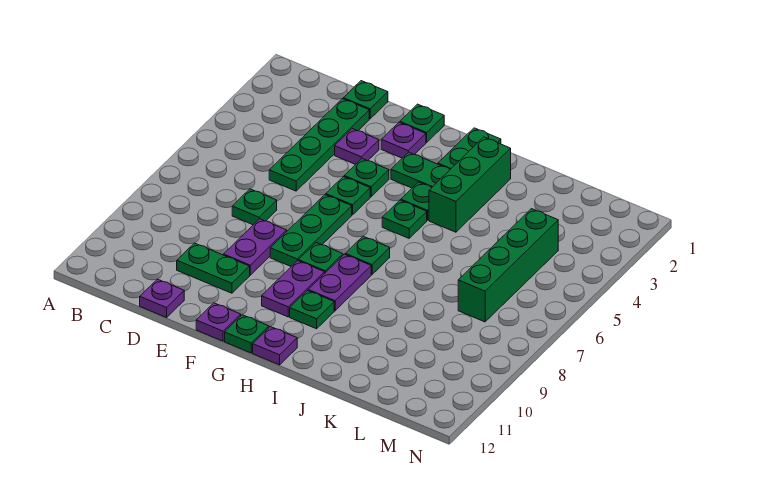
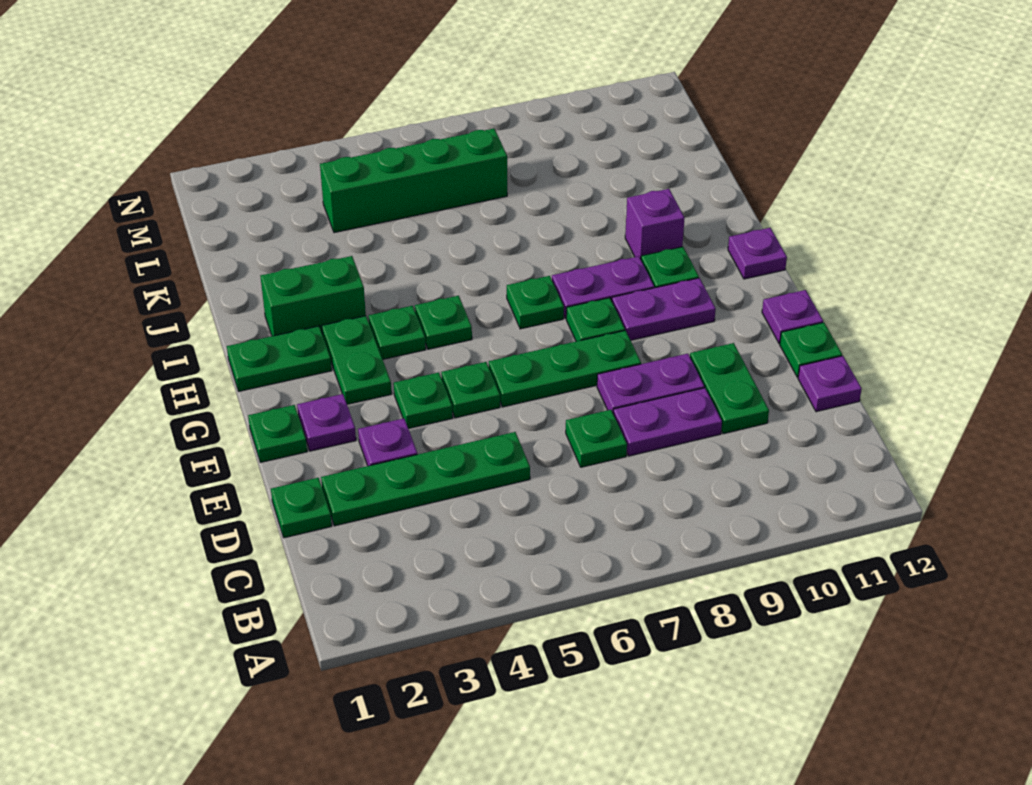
none -> purple plate D8:D9 level 1
green plate G12 level 1 -> green plate E12 level 1
green brick I2:I4 level 1 -> green brick I2:I3 level 1
none -> purple brick I10 level 1

